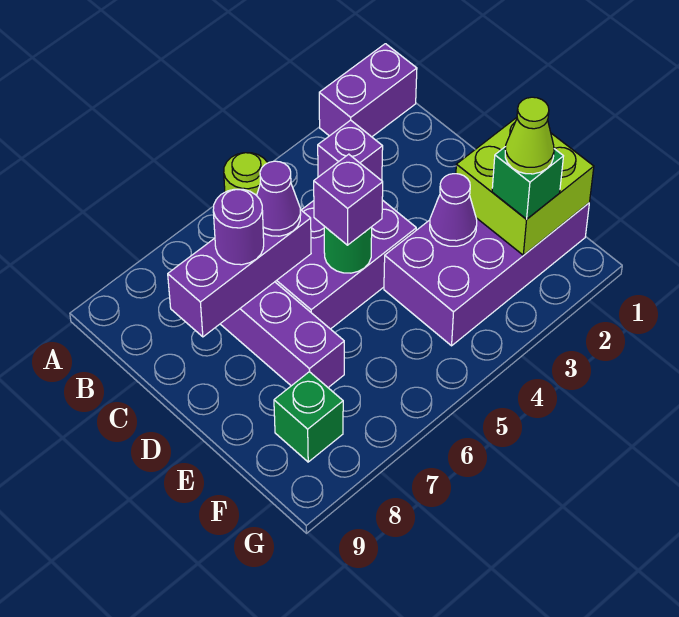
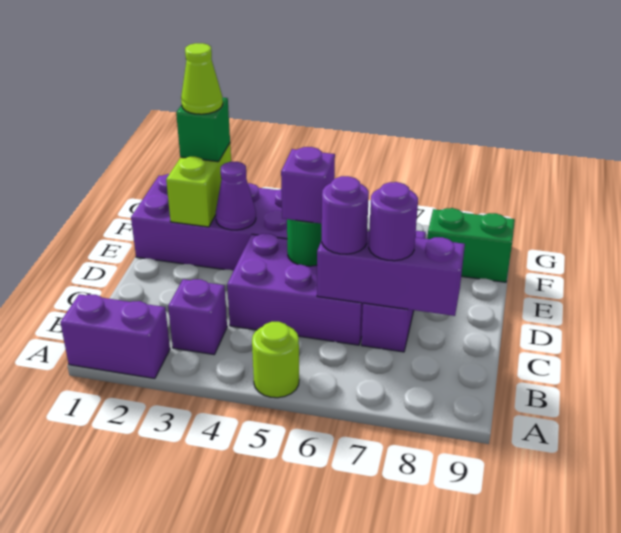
purple cone C6 level 3 -> purple round brick C6 level 3
lime brick E1:F2 level 2 -> lime brick E2:F2 level 2
green brick F8 level 1 -> green brick F8:F9 level 1

